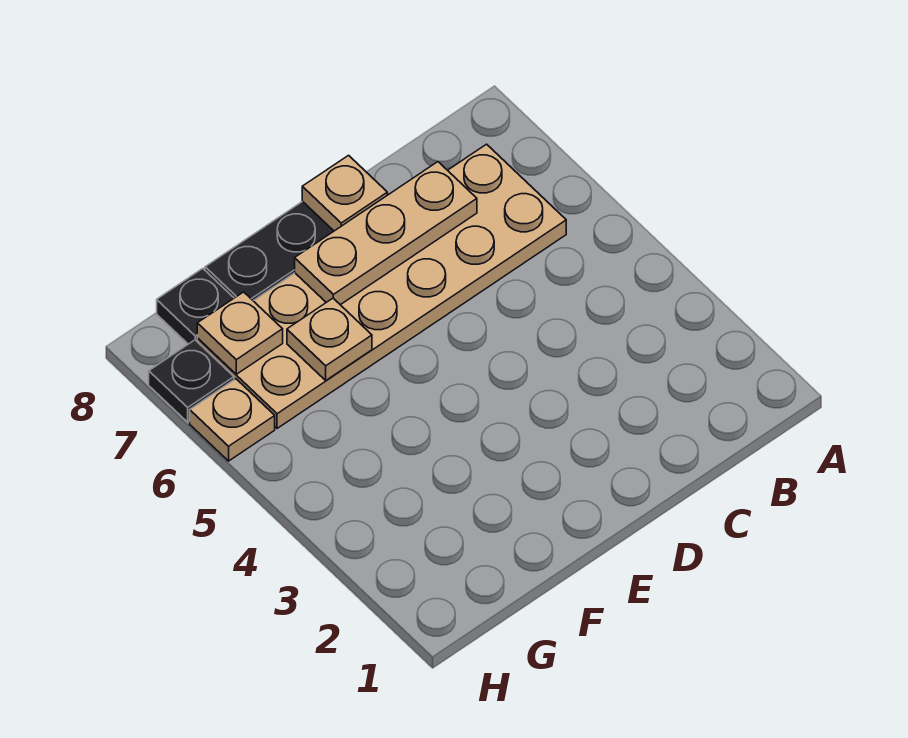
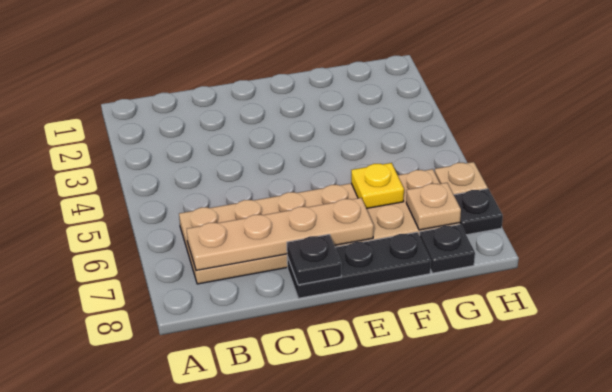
tan plate C7:E7 level 2 -> tan plate B7:E7 level 2
tan plate D8 level 2 -> black plate D8 level 2
tan plate F6 level 2 -> yellow plate F6 level 2

